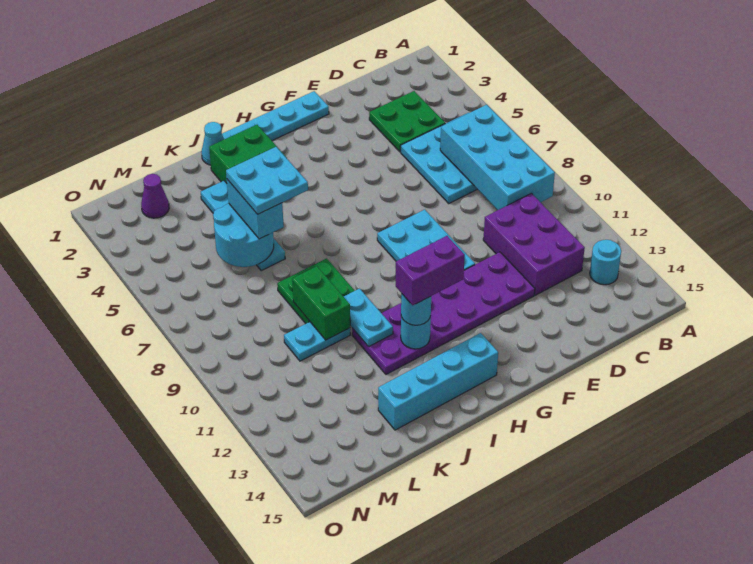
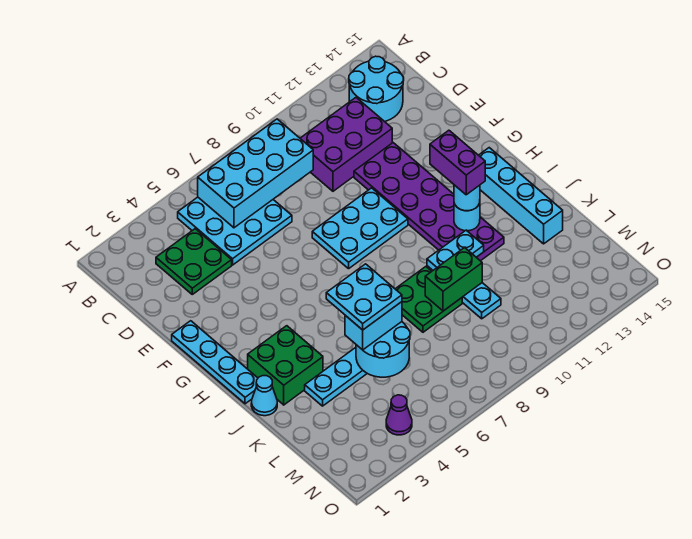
cyan round brick B13 level 1 -> cyan round brick B13:C14 level 1
purple cone M2 level 1 -> purple cone N4 level 1

